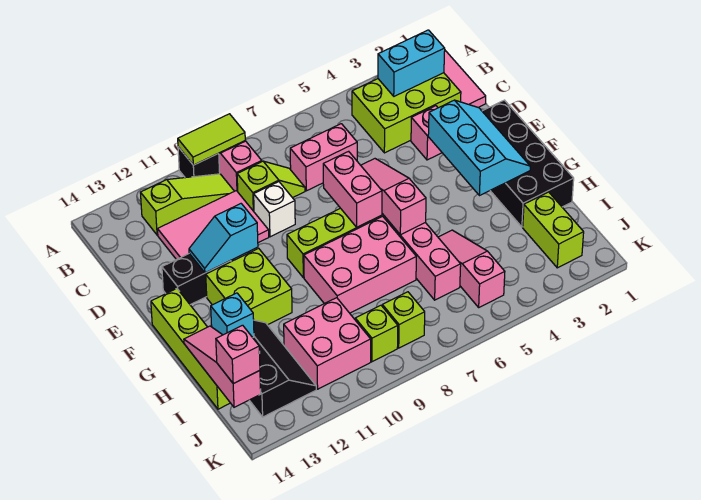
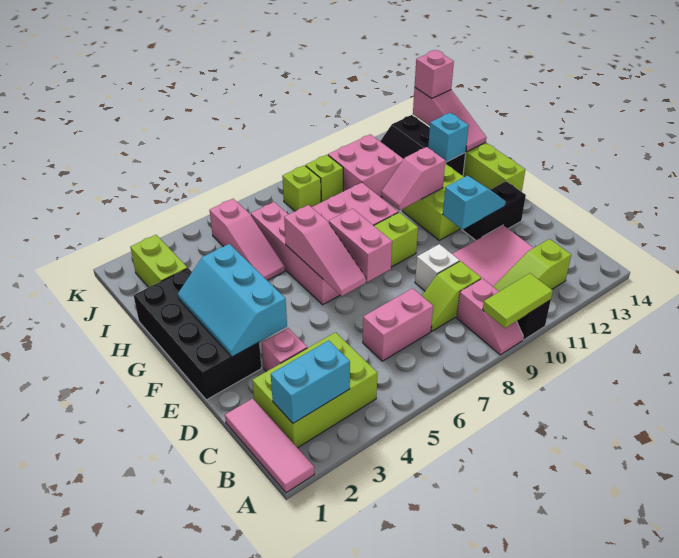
none -> pink slope G10:G11 level 2 top 11

